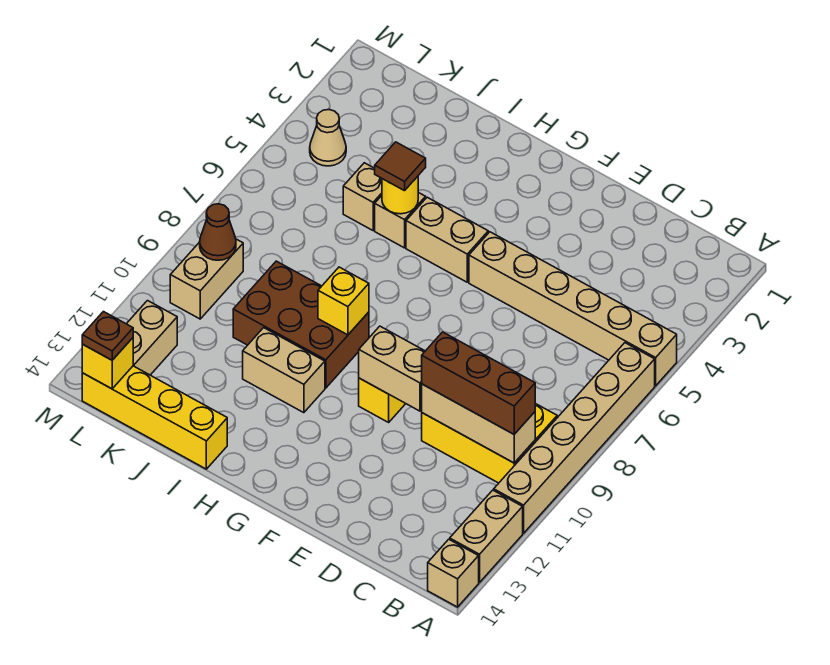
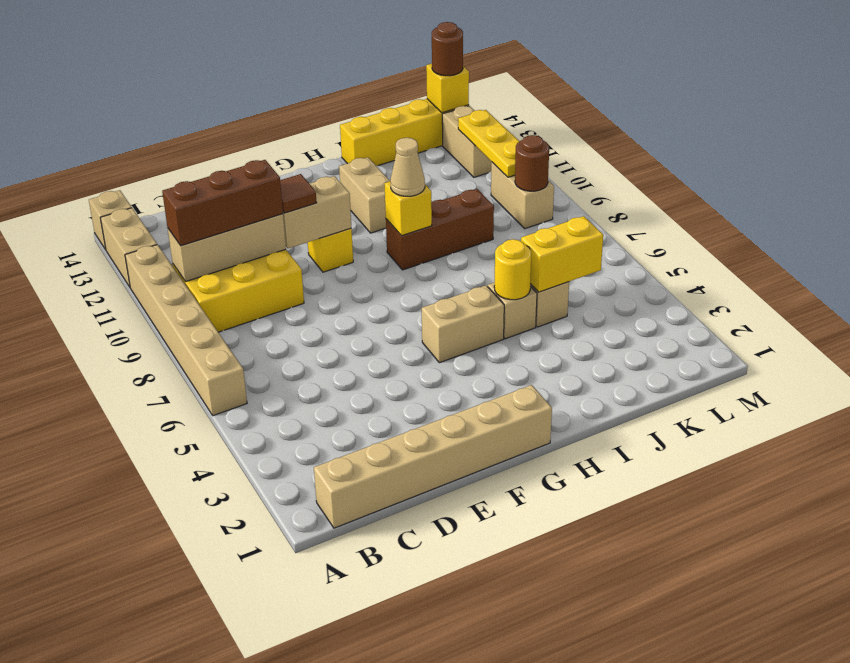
tan brick A5:F5 level 1 -> tan brick B1:G1 level 1
brown brick H9:J10 level 1 -> brown brick H9:J9 level 1
tan brick H11:I11 level 1 -> tan brick H11:H12 level 1
brown tile I5 level 3 -> brown tile E10 level 3
none -> yellow brick J5:K5 level 2
tan cone L4 level 1 -> tan cone H9 level 3
brown cone L9 level 2 -> brown round brick L9 level 2
none -> yellow plate L10:L12 level 2
brown plate L14 level 3 -> brown round brick L14 level 3

